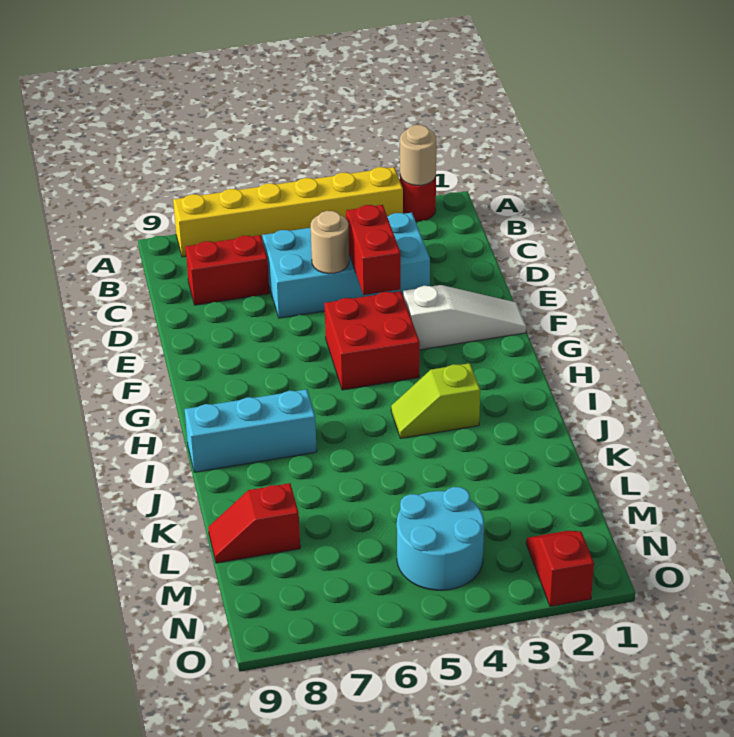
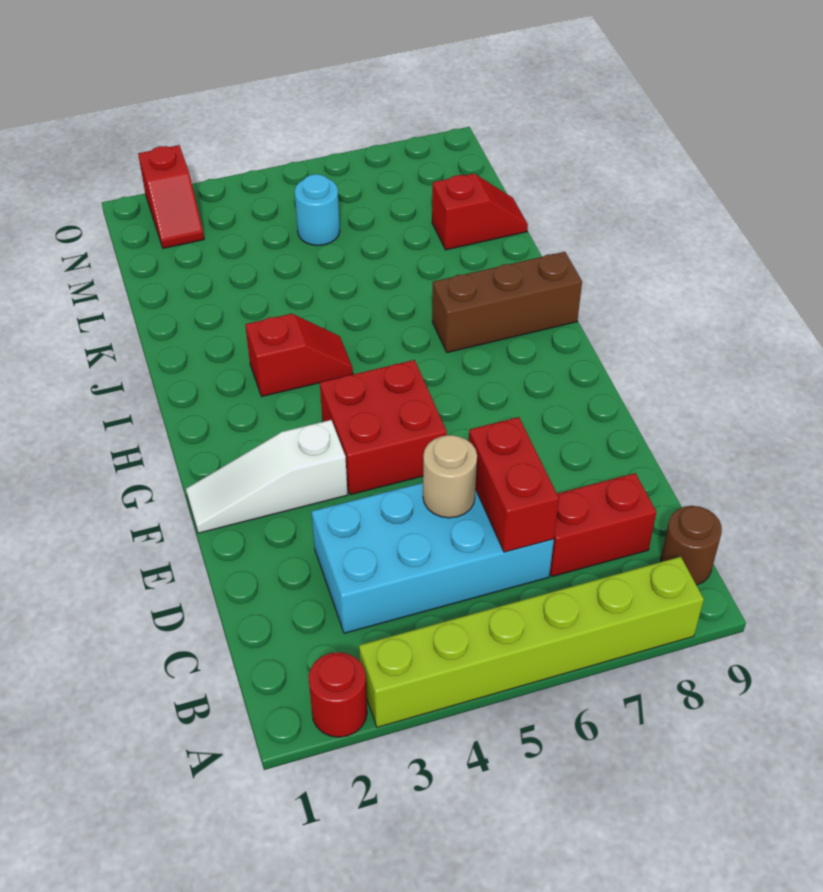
tan round brick A2 level 2 -> none
yellow brick A3:A8 level 1 -> lime brick A3:A8 level 1
none -> brown round brick B9 level 1
red brick D4:E4 level 2 -> red brick C6:D6 level 2
lime slope I3:I4 level 1 top 3 -> red slope I3:I4 level 1 top 3
cyan brick I7:I9 level 1 -> brown brick I7:I9 level 1
cyan round brick M4:N5 level 1 -> cyan round brick M5 level 1

